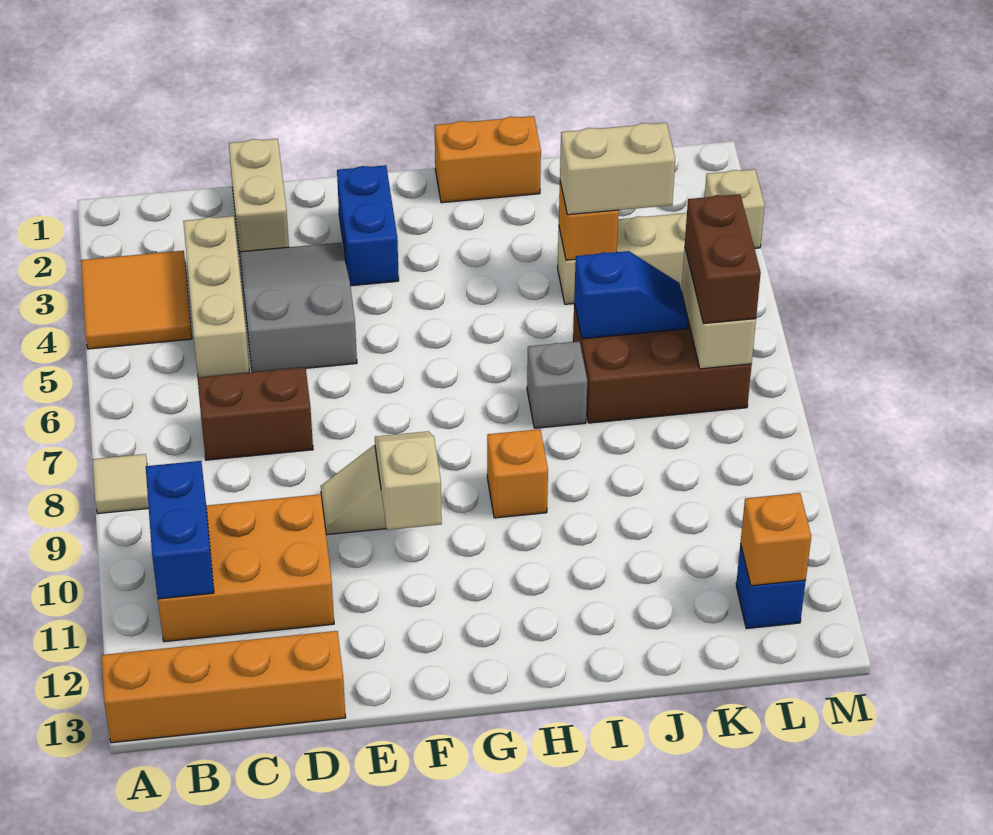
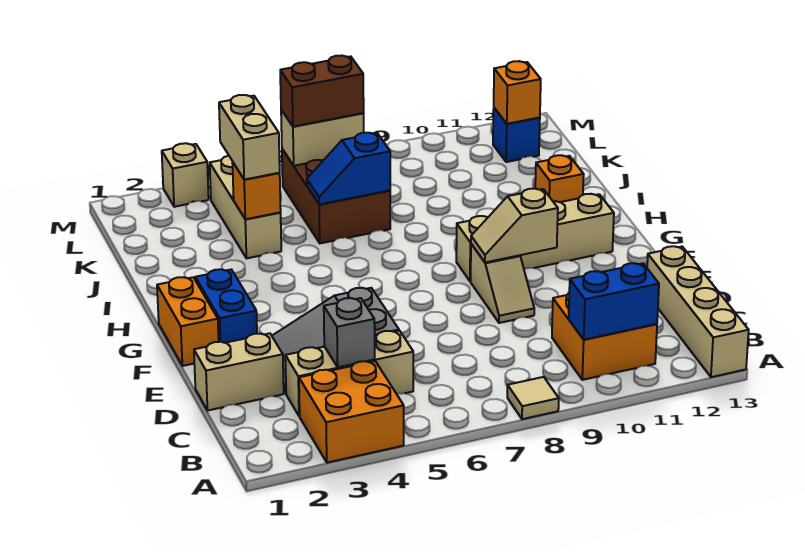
orange tile A3:B4 level 1 -> orange brick A3:B4 level 1
orange brick A13:D13 level 1 -> tan brick A13:D13 level 1
orange brick B10:D11 level 1 -> orange brick B10:C11 level 1
brown brick C7:D7 level 1 -> none
blue brick F2:F3 level 1 -> blue brick F2:G2 level 1
none -> tan brick G9:G12 level 1
orange brick H1:I1 level 1 -> orange brick F1:G1 level 1
orange brick H9 level 1 -> orange brick I12 level 1
grey brick I7 level 1 -> grey brick C4 level 2
blue slope J6:K6 level 2 top J -> blue slope J6:J7 level 2 top 7

